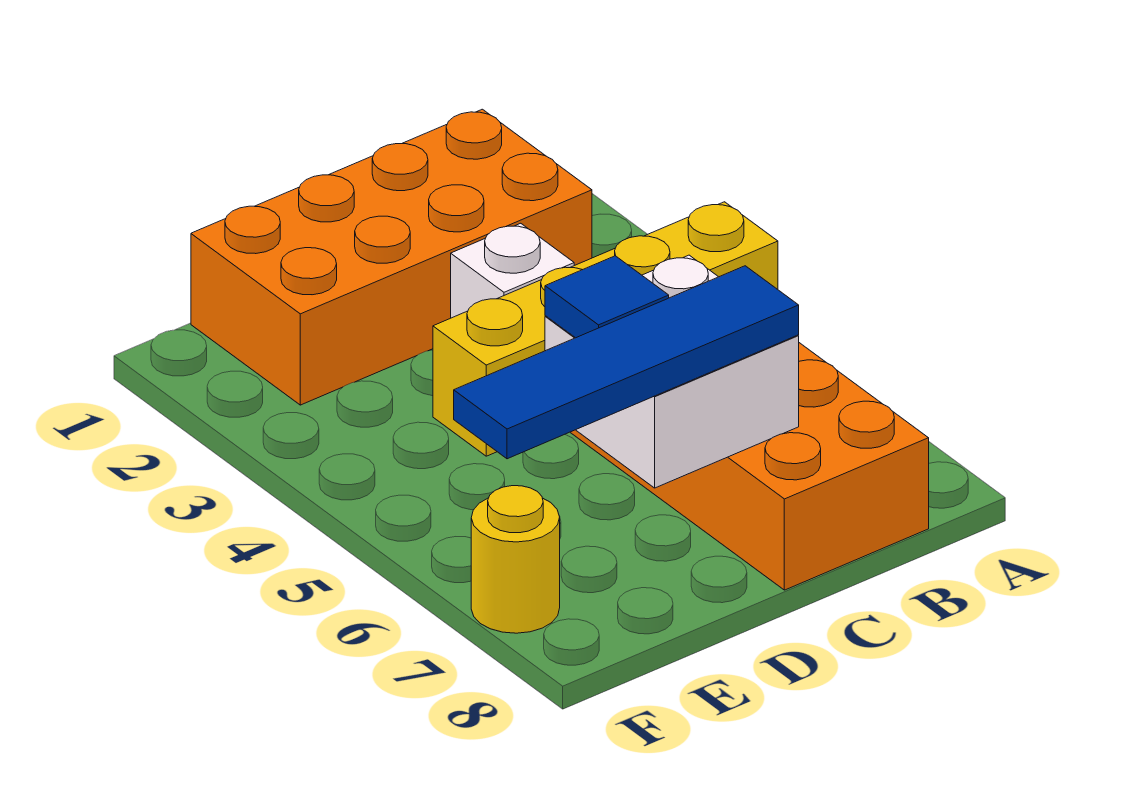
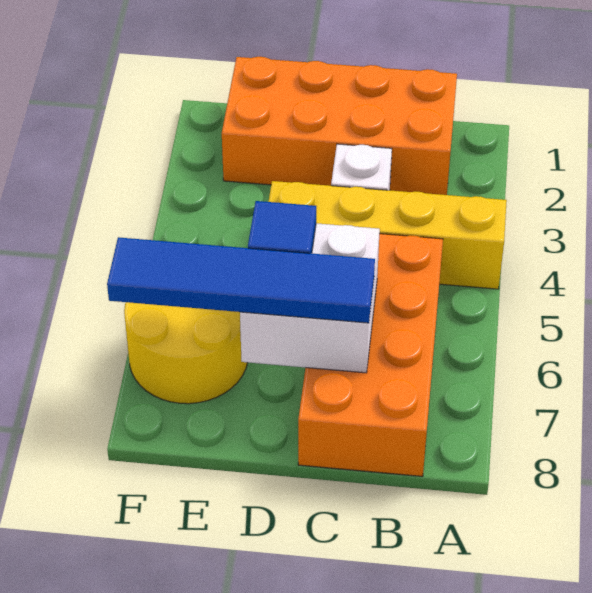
yellow round brick F7 level 1 -> yellow round brick E6:F7 level 1

